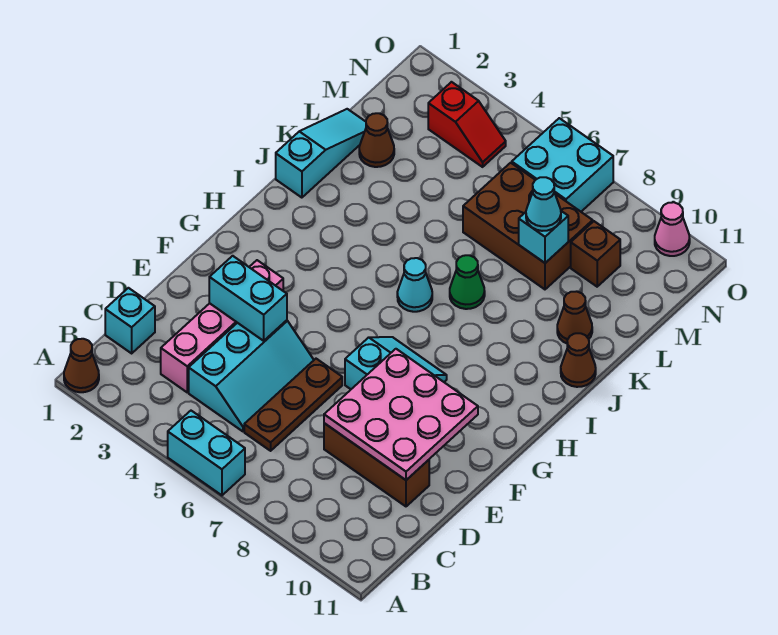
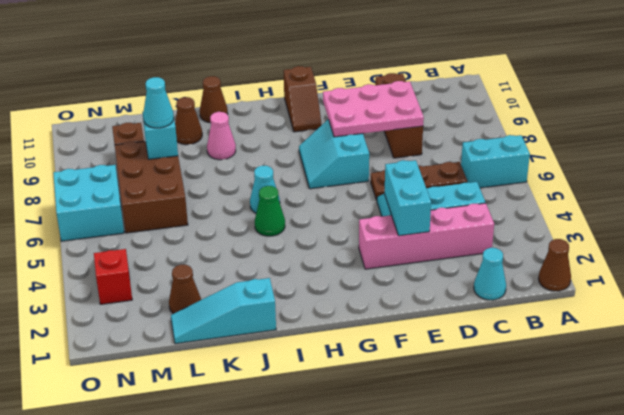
cyan brick A5:A6 level 1 -> cyan brick A6:B6 level 1
cyan brick C1 level 1 -> cyan cone C1 level 1
pink plate D8:F10 level 2 -> pink plate D8:F9 level 2
none -> brown slope G10:G11 level 1 top 11
green cone J7 level 1 -> green cone I5 level 1
pink cone O10 level 1 -> pink cone J9 level 1

